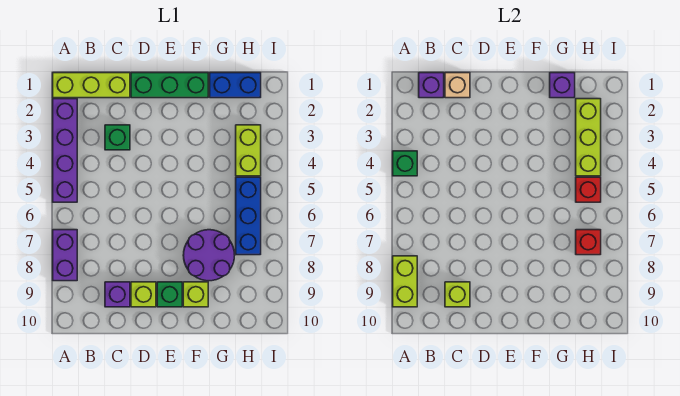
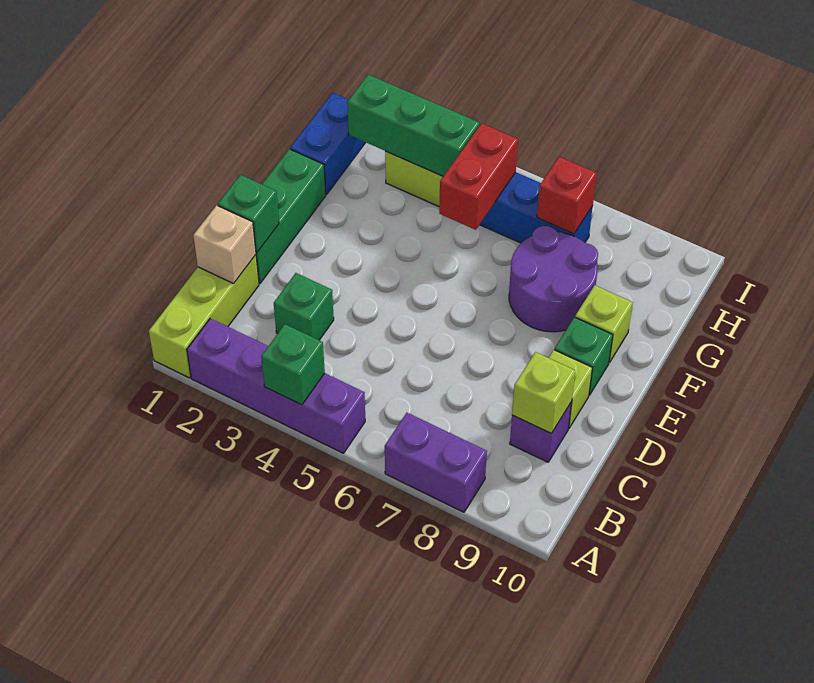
lime brick A8:A9 level 2 -> none
purple brick B1 level 2 -> none
none -> green brick D1 level 2
purple brick G1 level 2 -> none
lime brick H2:H4 level 2 -> green brick H2:H4 level 2
red brick H5 level 2 -> red brick G5:H5 level 2

